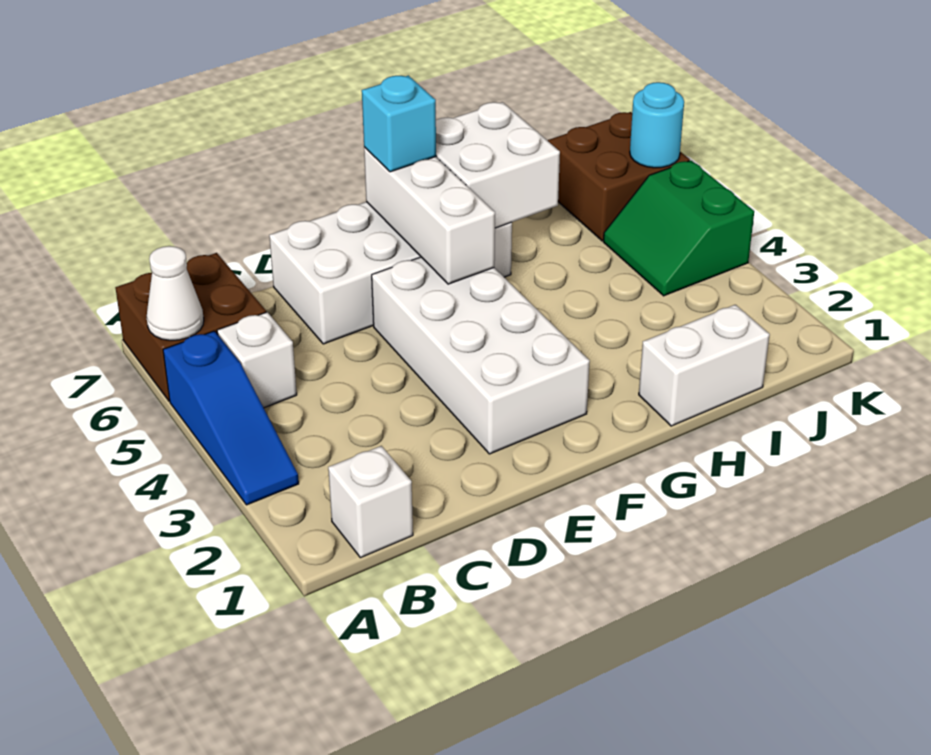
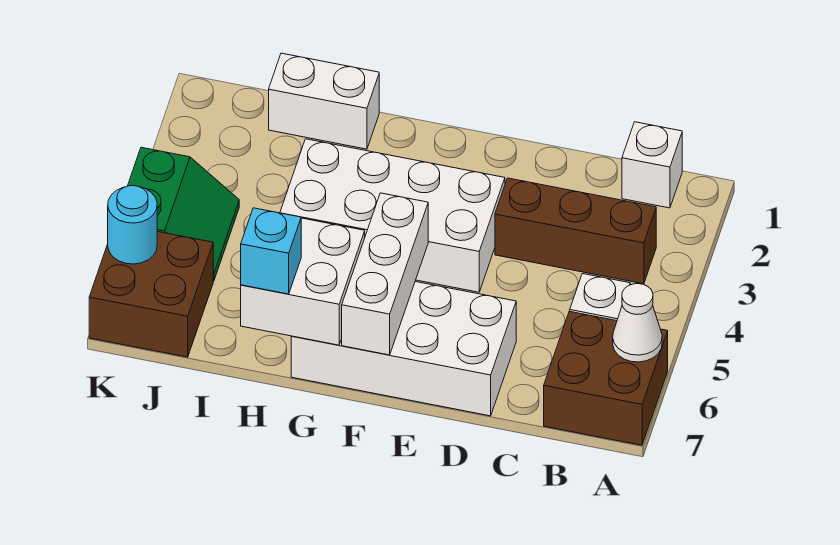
blue slope A3:A5 level 1 top 5 -> none
none -> brown brick B3:D3 level 1
white brick E2:F5 level 1 -> white brick E3:H4 level 1
cyan brick F7 level 3 -> cyan brick H7 level 3

